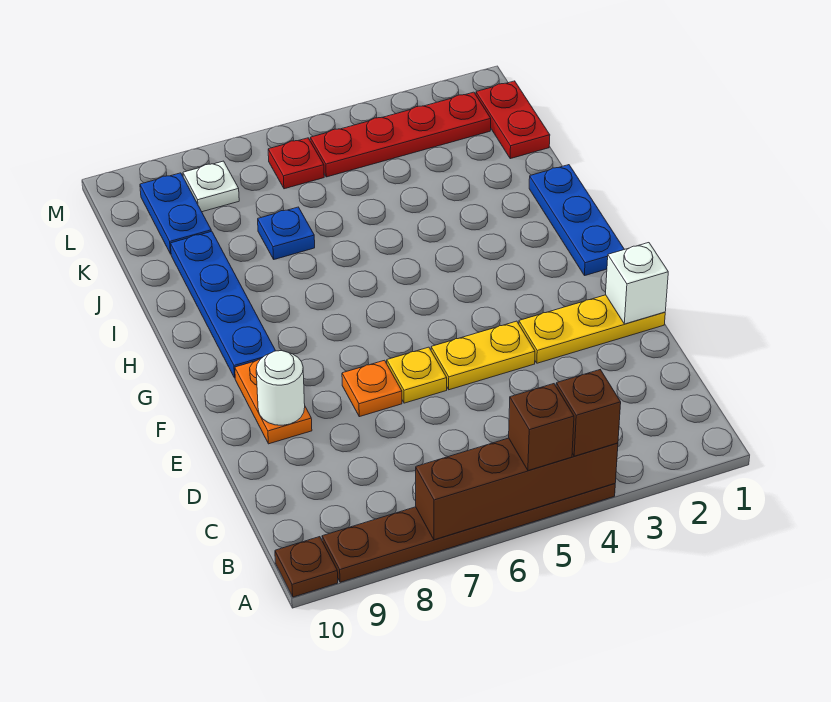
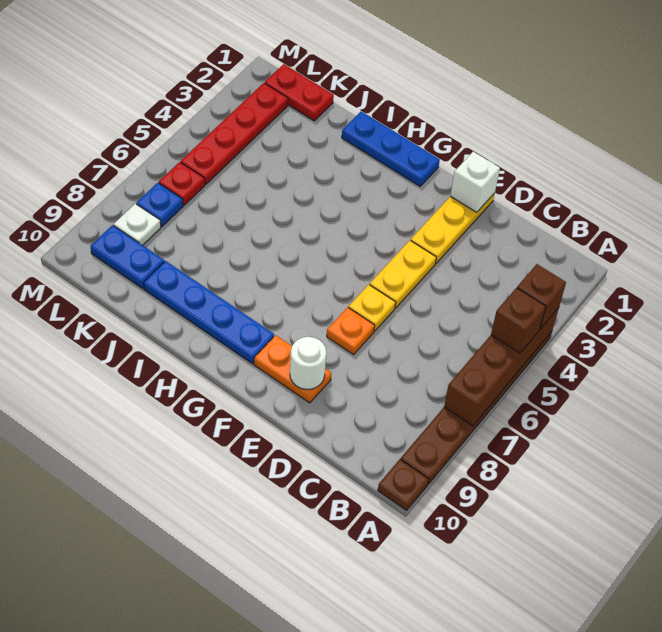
blue plate J7 level 1 -> blue plate L7 level 1

